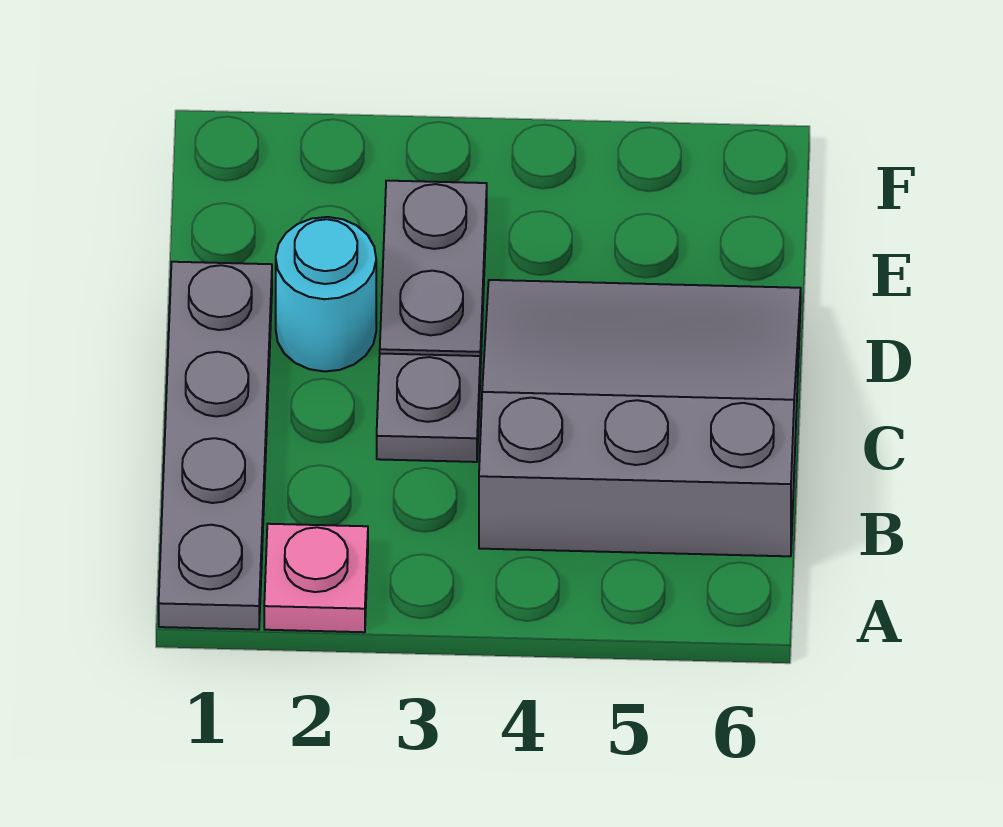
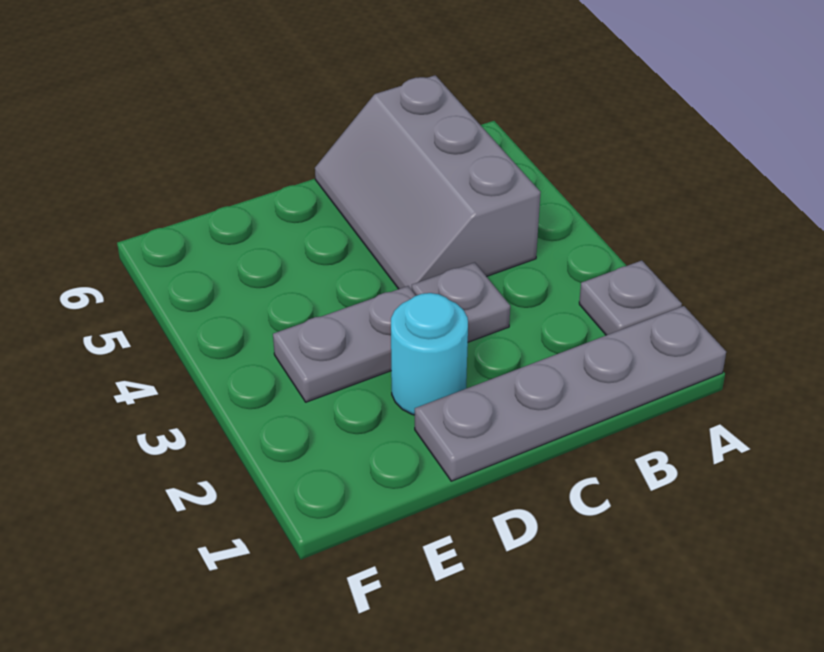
pink plate A2 level 1 -> grey plate A2 level 1
grey slope B4:D6 level 1 top B -> grey slope B4:C6 level 1 top B

